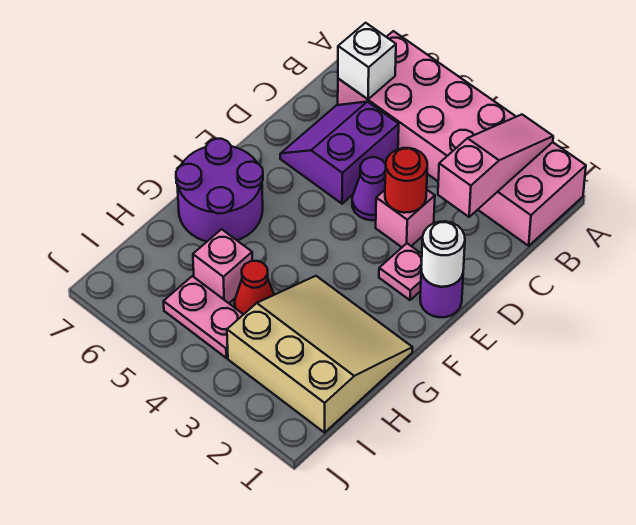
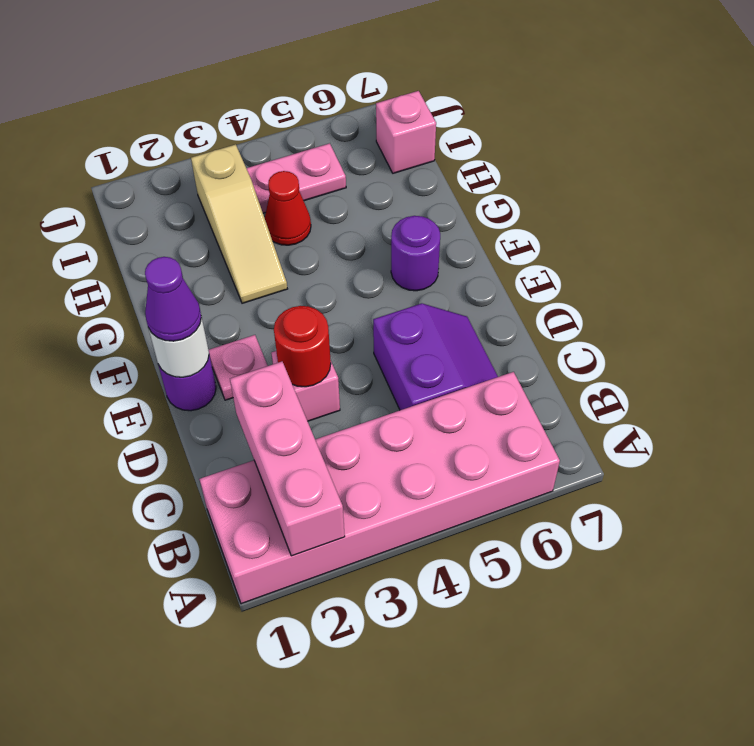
pink slope A2:C2 level 2 top C -> pink brick A2:C2 level 2
white brick B6 level 2 -> none
purple cone D4 level 1 -> purple cone E1 level 3
purple round brick F6:G7 level 1 -> purple round brick F6 level 1
tan slope G1:I3 level 1 top I -> tan slope G3:I3 level 1 top I
pink brick H5 level 1 -> pink brick I7 level 1

